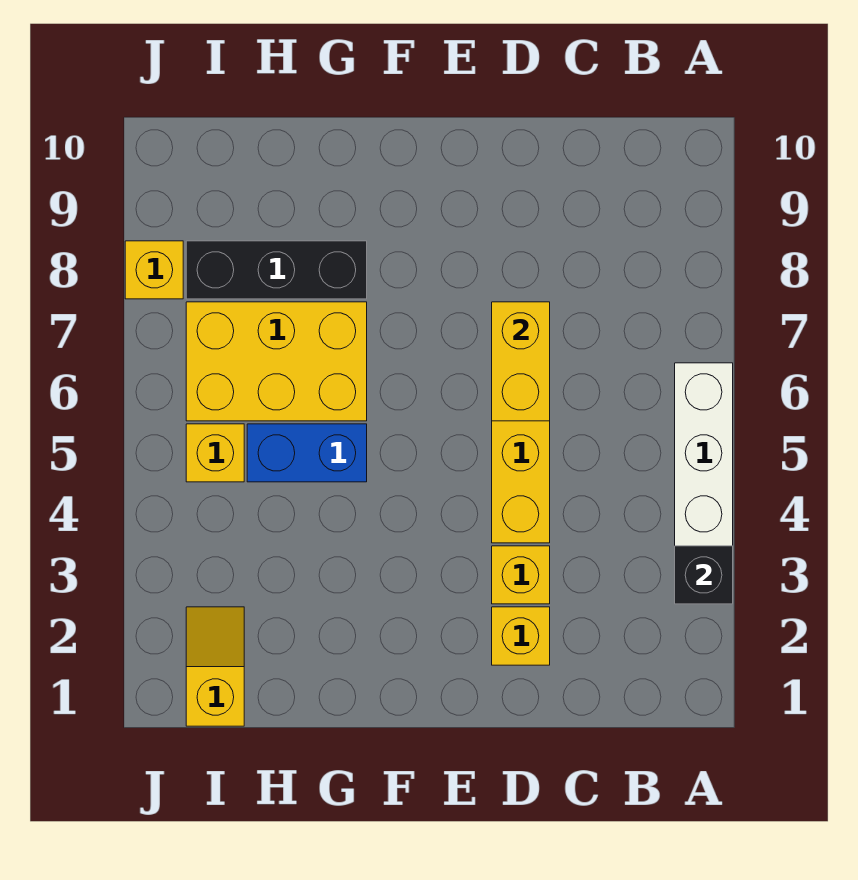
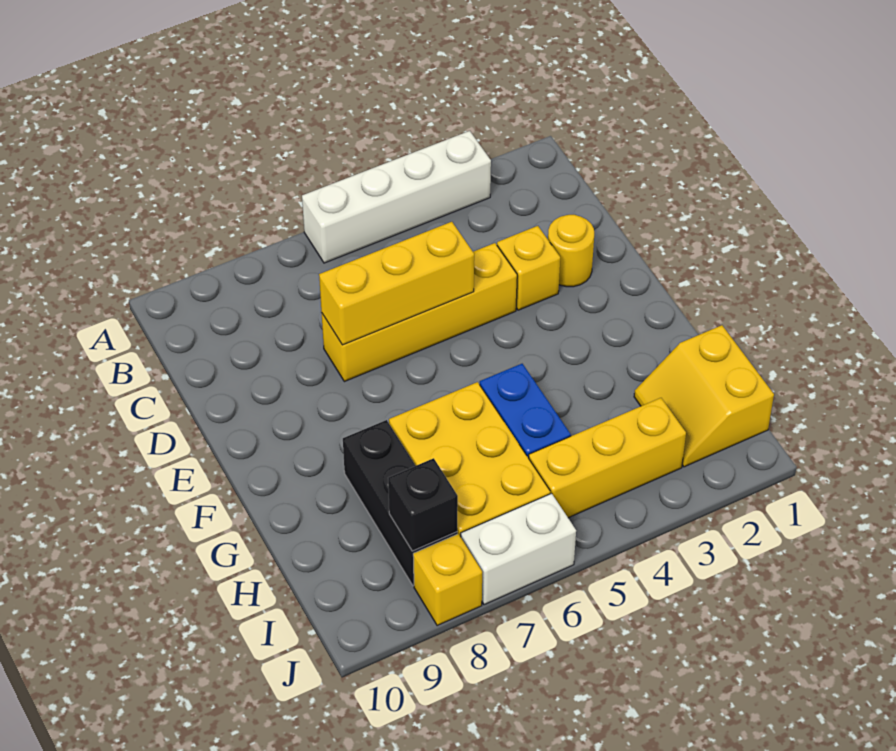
black brick A3 level 2 -> black brick I8 level 2
yellow brick D2 level 1 -> yellow round brick D2 level 1
yellow brick D6:D7 level 2 -> yellow brick D5:D7 level 2
yellow slope I1:I2 level 1 top 1 -> yellow slope H1:I2 level 1 top 1
yellow brick I5 level 1 -> yellow brick I3:I5 level 1
none -> white brick J6:J7 level 1

